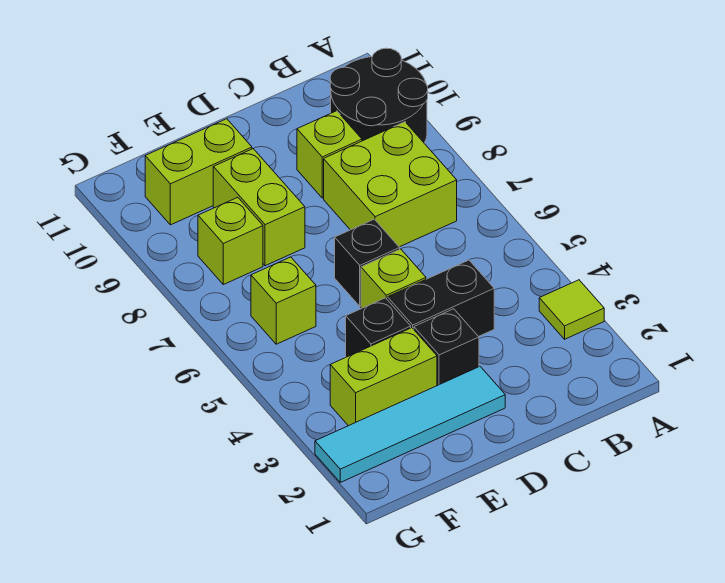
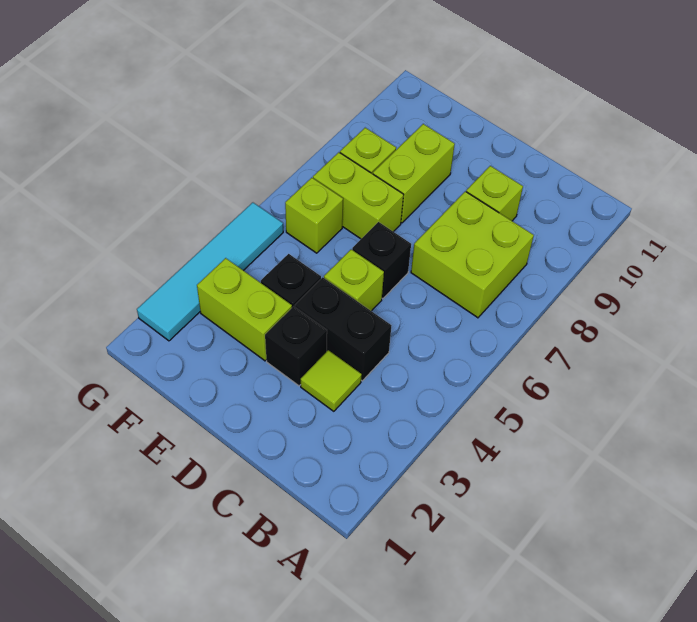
lime tile A3 level 1 -> lime tile C3 level 1
black round brick A9:B10 level 1 -> none
cyan tile D2:G2 level 1 -> cyan tile G2:G5 level 1
lime brick E10:F10 level 1 -> lime brick E7:F7 level 1

